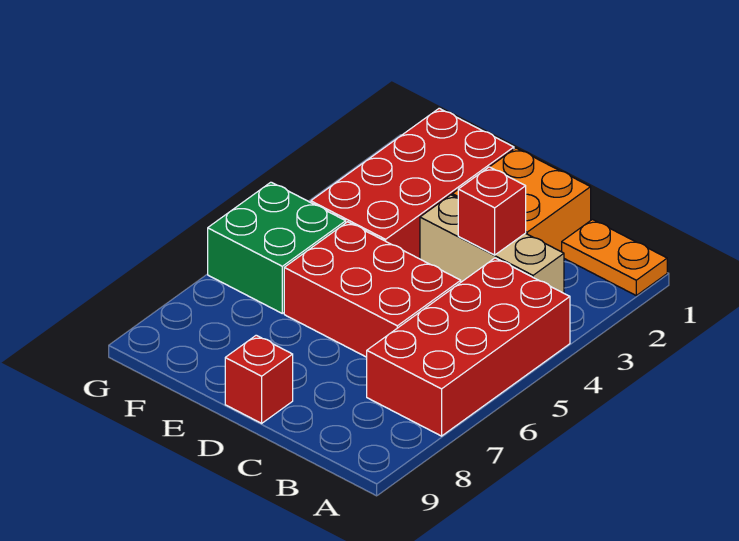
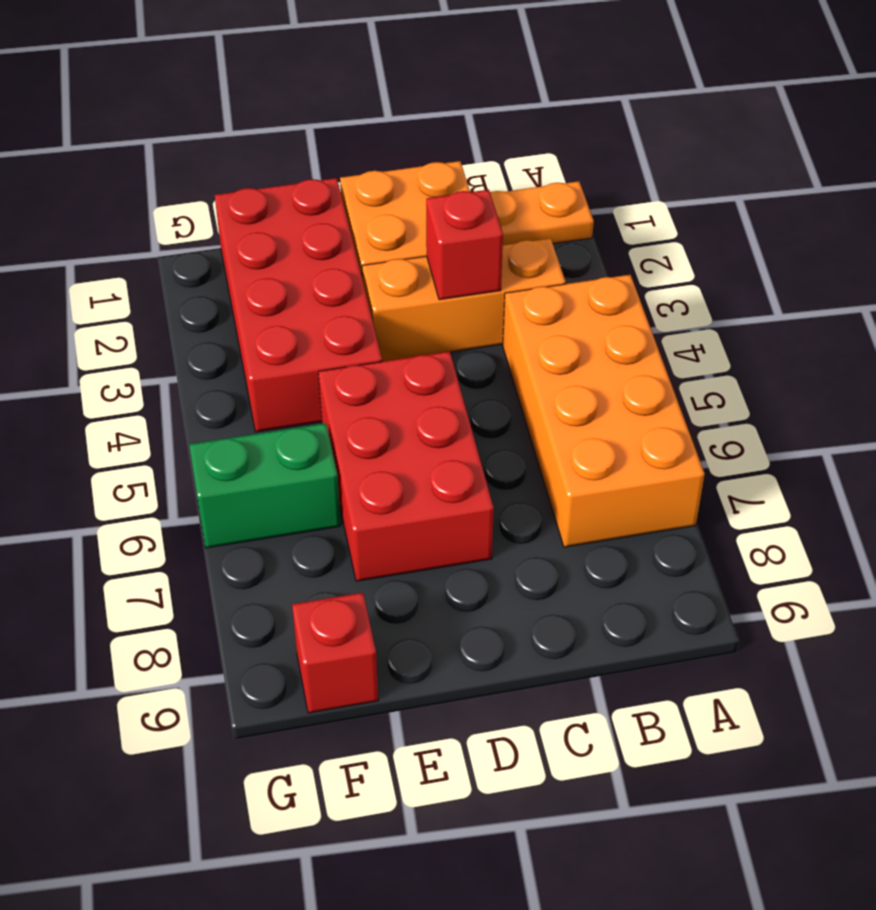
red brick A4:B7 level 1 -> orange brick A4:B7 level 1
tan brick B3:D3 level 1 -> orange brick B3:D3 level 1
red brick C5:E6 level 1 -> red brick D5:E7 level 1
red brick D9 level 1 -> red brick F9 level 1
green brick F5:G6 level 1 -> green brick F6:G6 level 1

